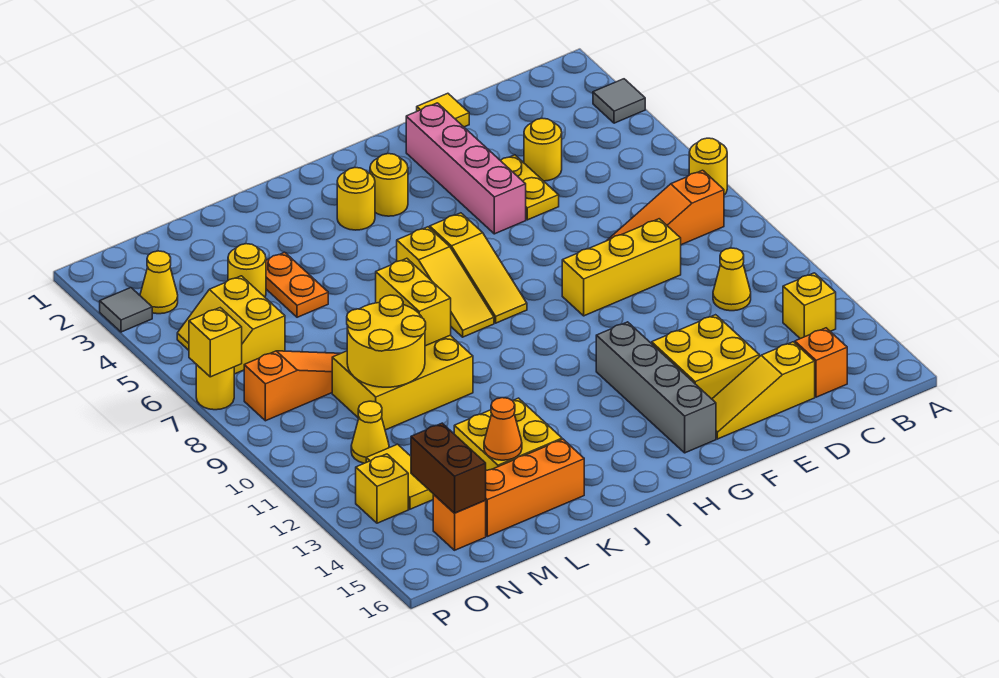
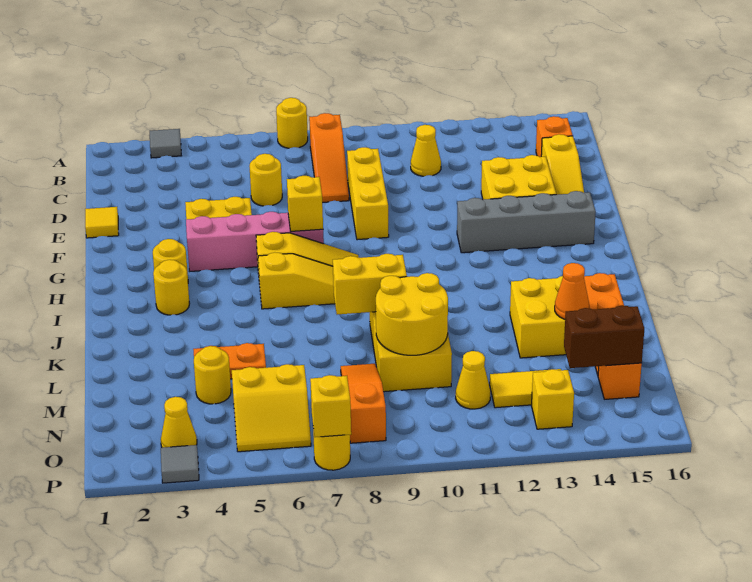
yellow brick B13 level 1 -> yellow brick G7 level 2
yellow round brick D4 level 1 -> yellow round brick D6 level 1
pink brick F2:F5 level 1 -> pink brick G4:G7 level 1

